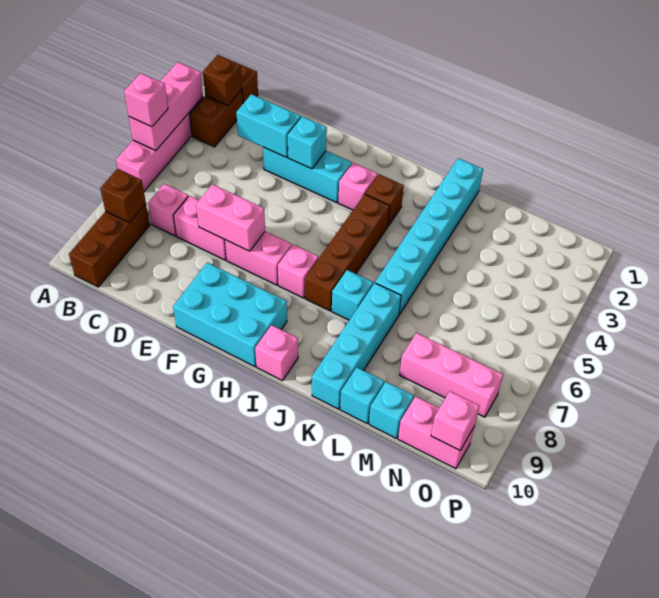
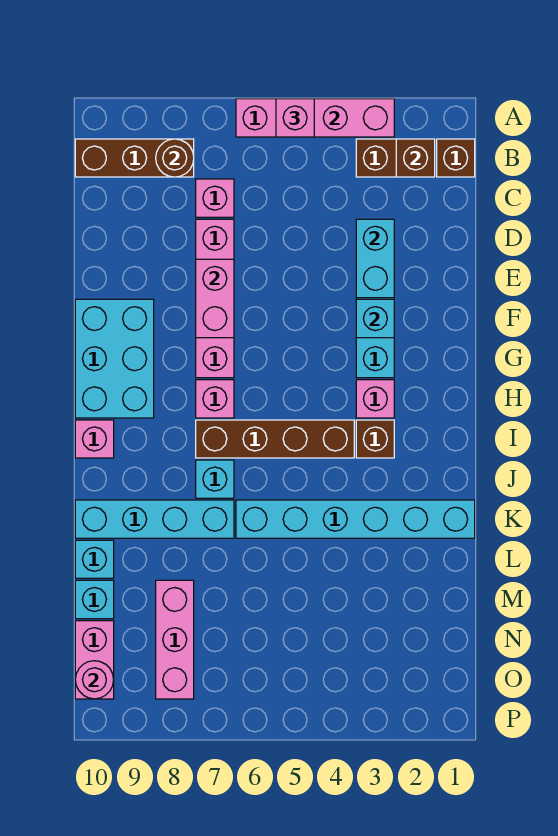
brown brick B8 level 2 -> brown round brick B8 level 2
pink brick O10 level 2 -> pink round brick O10 level 2

